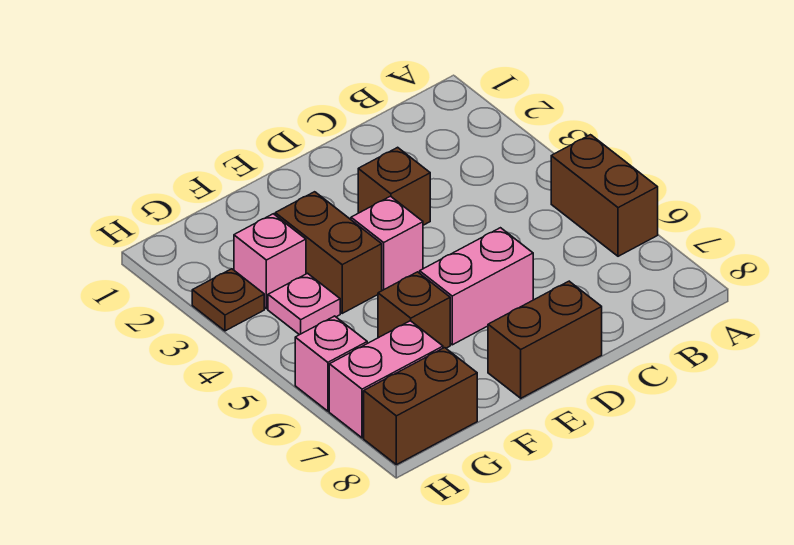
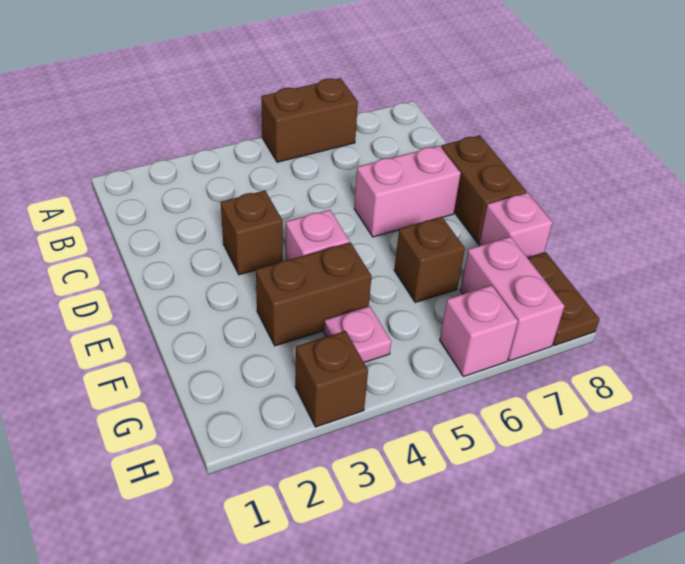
pink brick D6:E6 level 1 -> pink brick D6:D7 level 1
pink brick G3 level 1 -> pink brick F8 level 1
brown brick G8:H8 level 1 -> brown plate G8:H8 level 1
brown plate H3 level 1 -> brown brick H3 level 1

